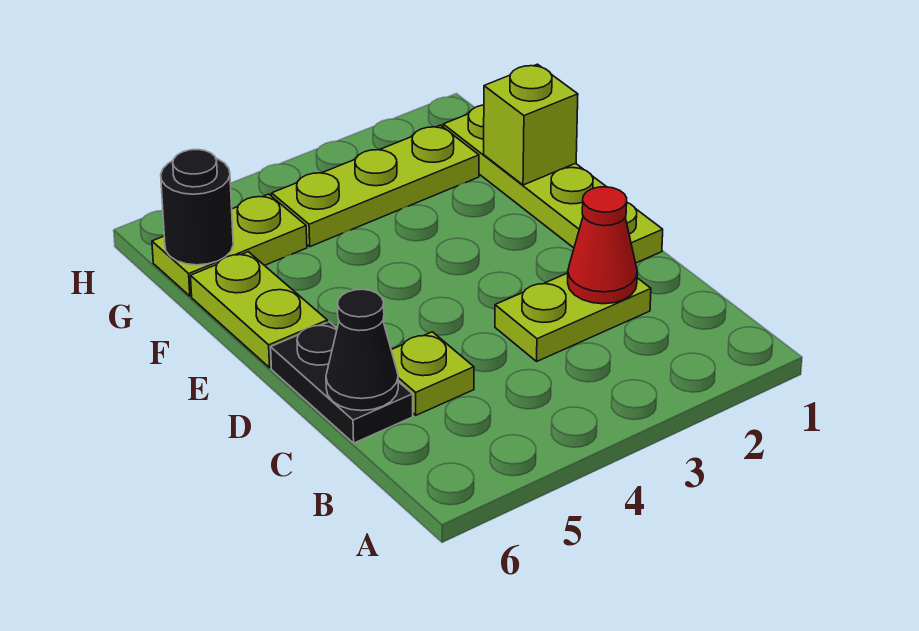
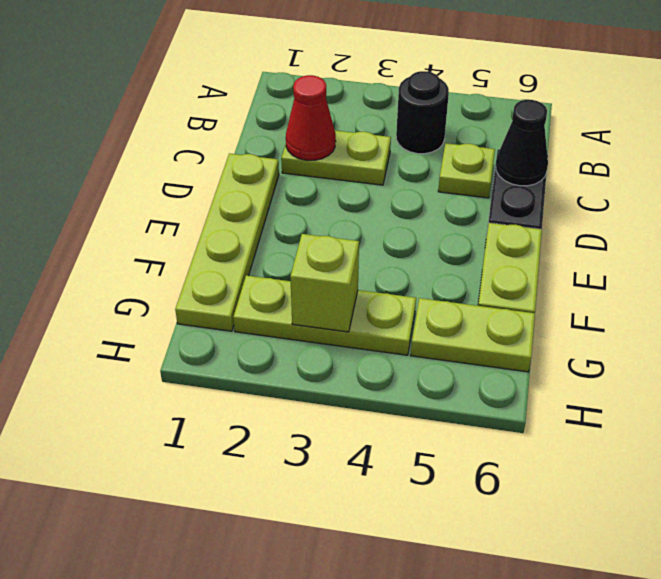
lime brick F1 level 2 -> lime brick G3 level 2
black round brick G6 level 2 -> black round brick B4 level 1

